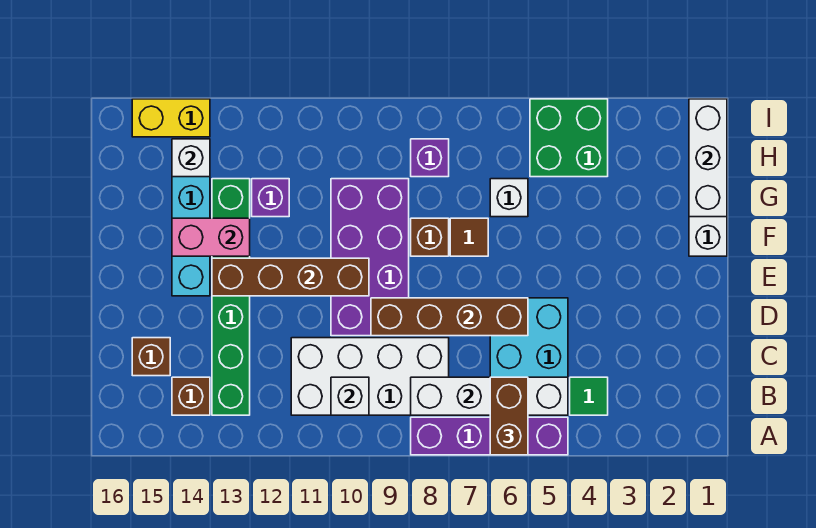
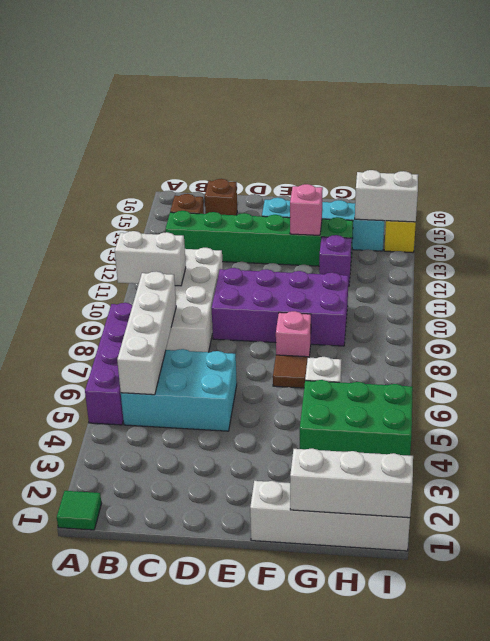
brown brick A6:B6 level 3 -> none
green tile B4 level 1 -> green tile A1 level 1
white brick B10 level 2 -> white brick A10:B10 level 2
brown brick D6:D9 level 2 -> none
brown brick E10:E13 level 2 -> none
brown brick F8 level 1 -> pink brick F8 level 1
pink brick F13:F14 level 2 -> pink brick F13 level 2
green brick H4:I5 level 1 -> green brick G4:I5 level 1
purple brick H8 level 1 -> none
white brick H14 level 2 -> white brick H14:I14 level 2

